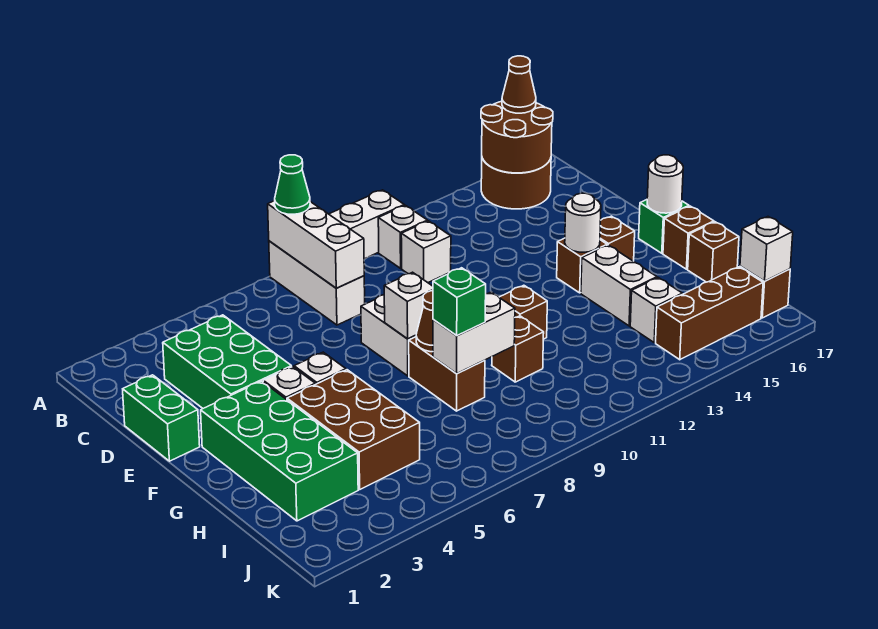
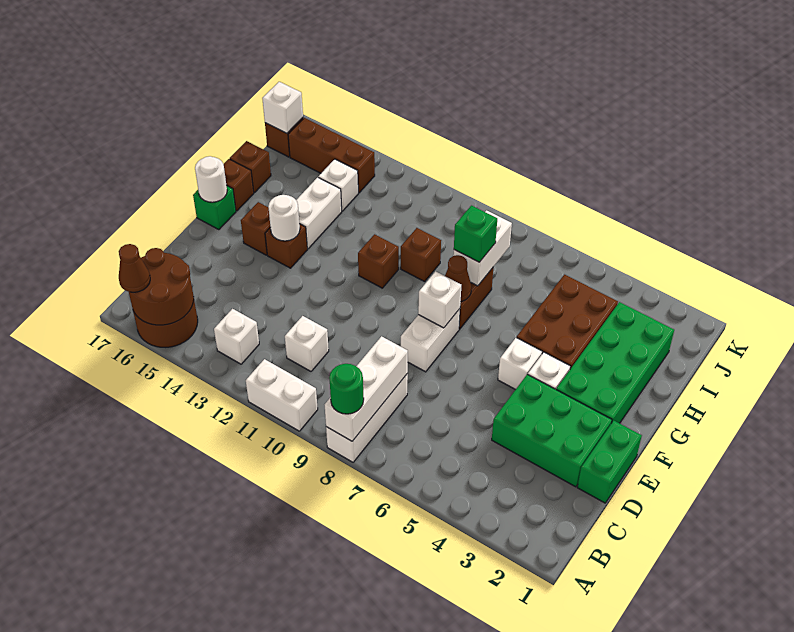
green cone A8 level 3 -> green round brick A8 level 3
white brick B11 level 1 -> white brick B13 level 1
green brick C3:E4 level 1 -> green brick D2:E4 level 1
white brick H8:H9 level 2 -> white brick H8:I8 level 2

